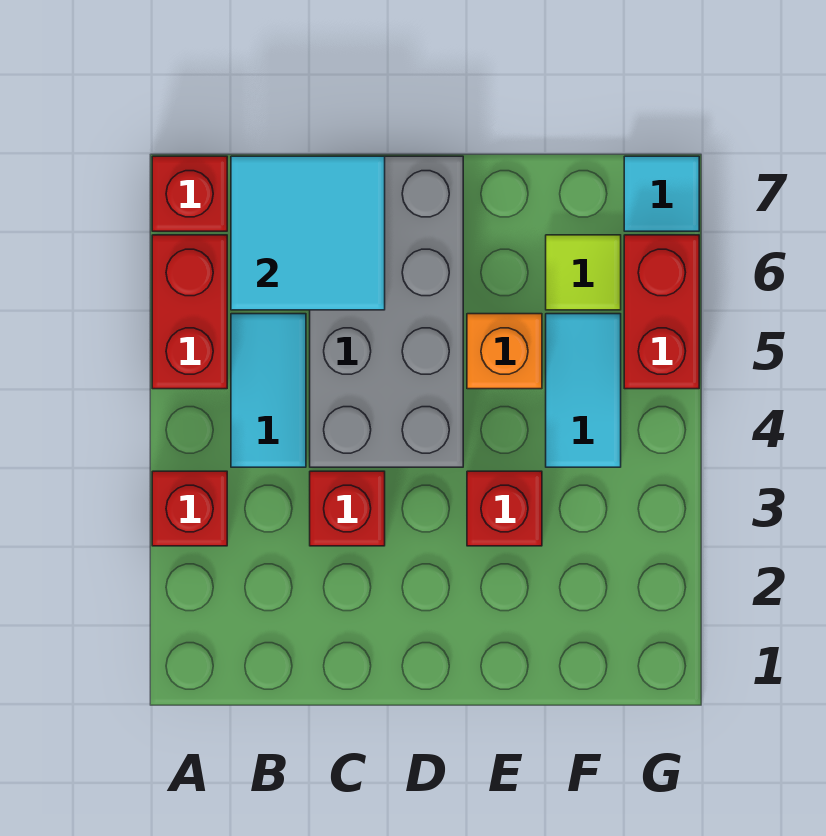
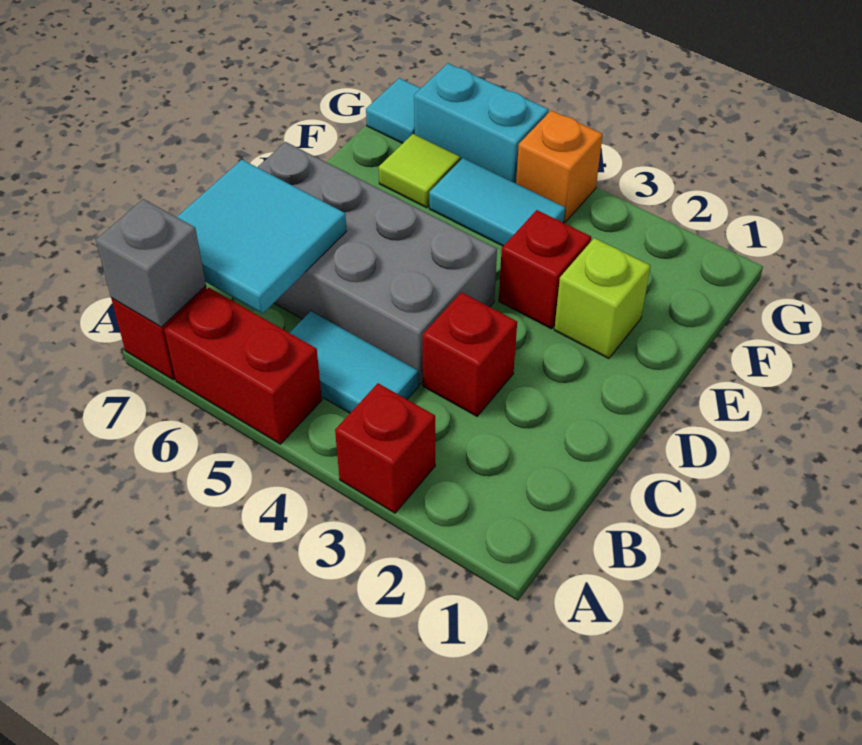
none -> grey brick A7 level 2
none -> lime brick E2 level 1
orange brick E5 level 1 -> orange brick G4 level 1
red brick G5:G6 level 1 -> cyan brick G5:G6 level 1

